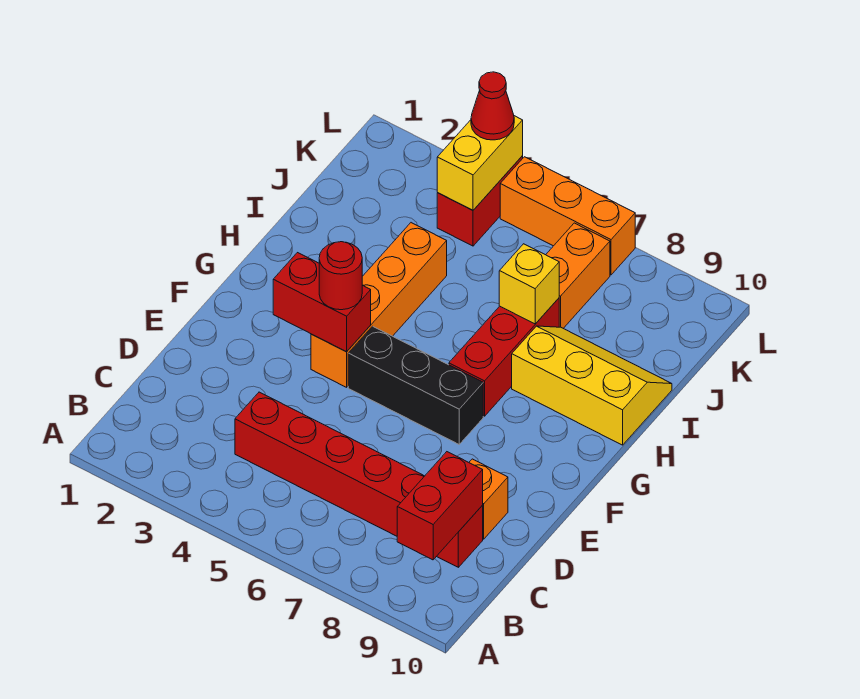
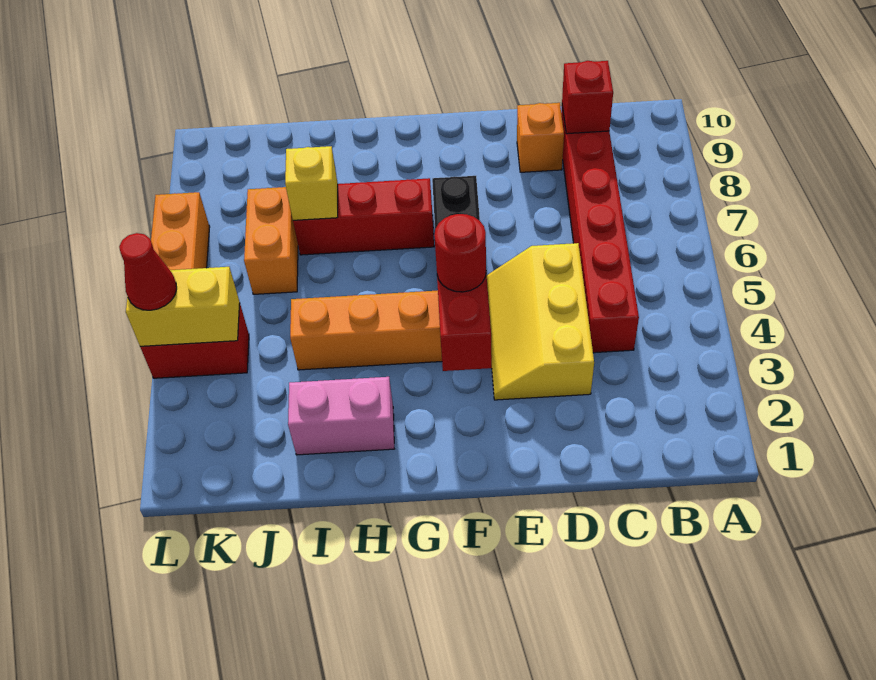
red brick B9:C9 level 2 -> red brick C9 level 2
none -> pink brick H2:I2 level 1
yellow slope H8:I10 level 1 top H -> yellow slope D3:E5 level 1 top D
orange brick J7:K7 level 1 -> orange brick J6:J7 level 1

